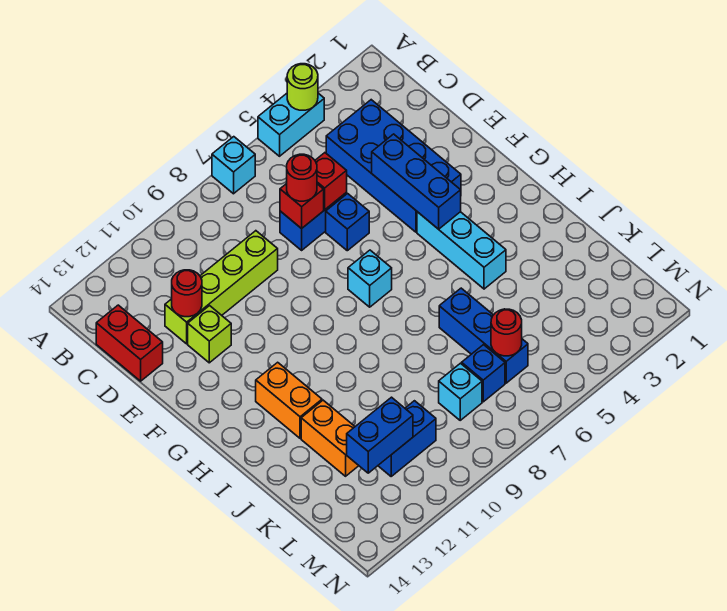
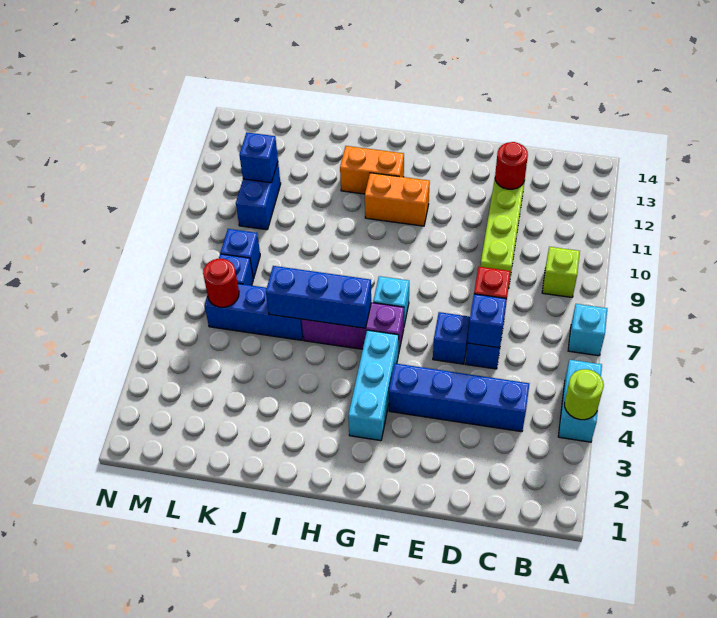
blue brick C3:F4 level 1 -> blue brick C4:F4 level 1
red brick C14:D14 level 1 -> none
red brick D6 level 2 -> blue brick D6 level 2
red round brick D7 level 3 -> none
blue brick E4:G4 level 2 -> blue brick H6:J6 level 2
lime brick E12 level 1 -> lime brick B9 level 1
cyan brick G4:I4 level 1 -> cyan brick G3:G5 level 1
none -> purple brick G6:I6 level 1
orange brick J12:K12 level 1 -> orange brick G11:H11 level 1
cyan brick L8 level 1 -> blue brick L8 level 1
blue brick L11:L12 level 2 -> blue brick L11 level 2

